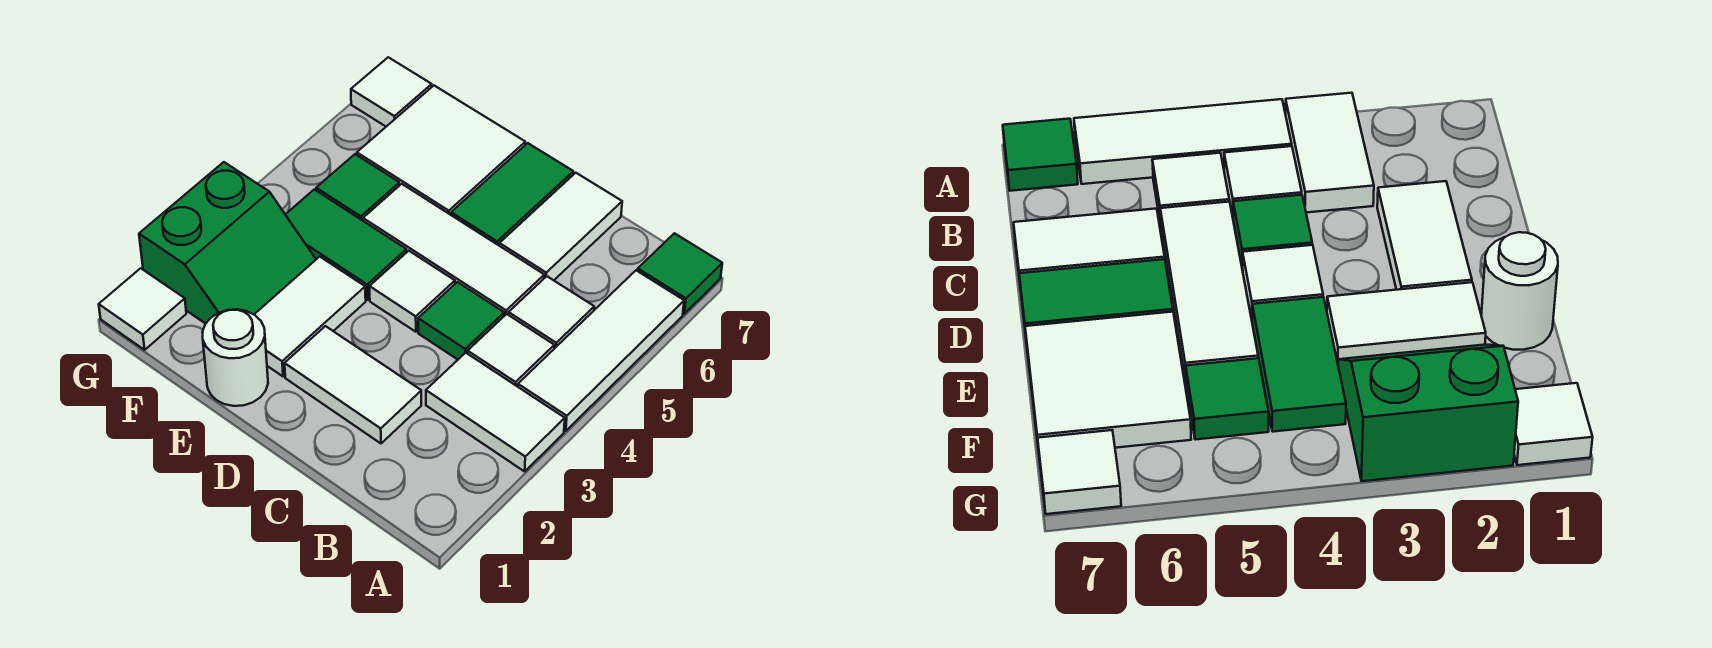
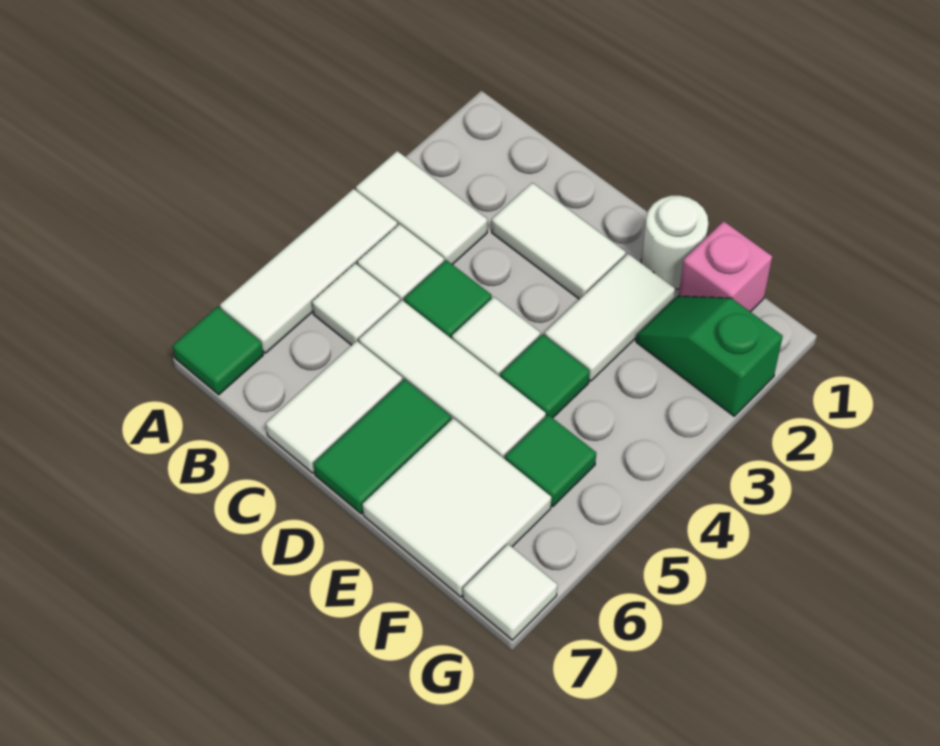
green tile E4:F4 level 1 -> green tile E4 level 1
none -> pink brick F1 level 1
green slope F2:G3 level 1 top G -> green slope F2:G2 level 1 top G
white tile G1 level 1 -> none

